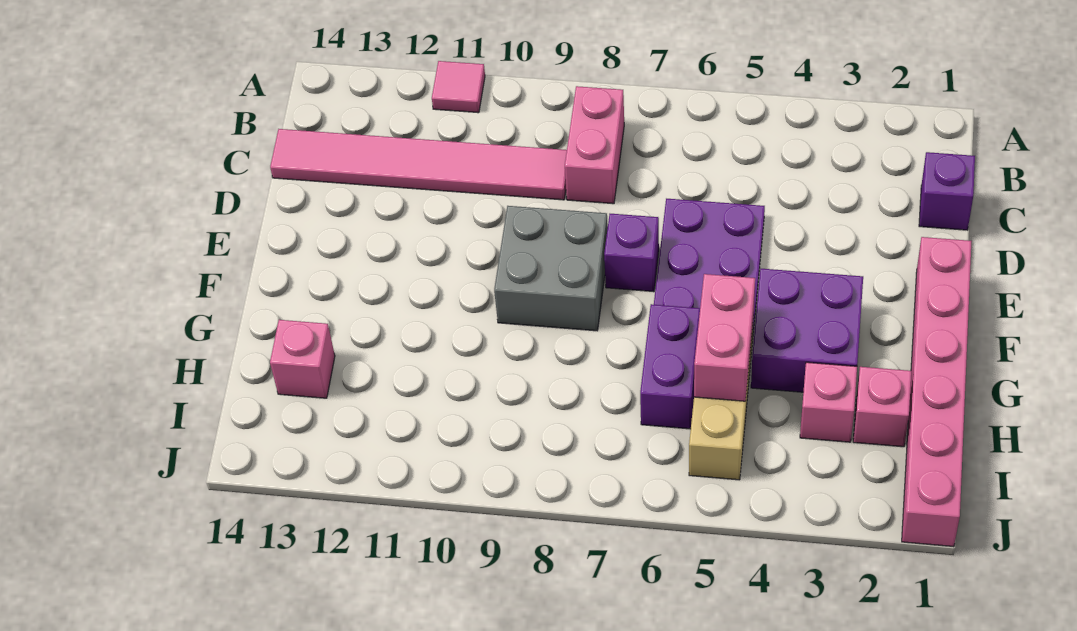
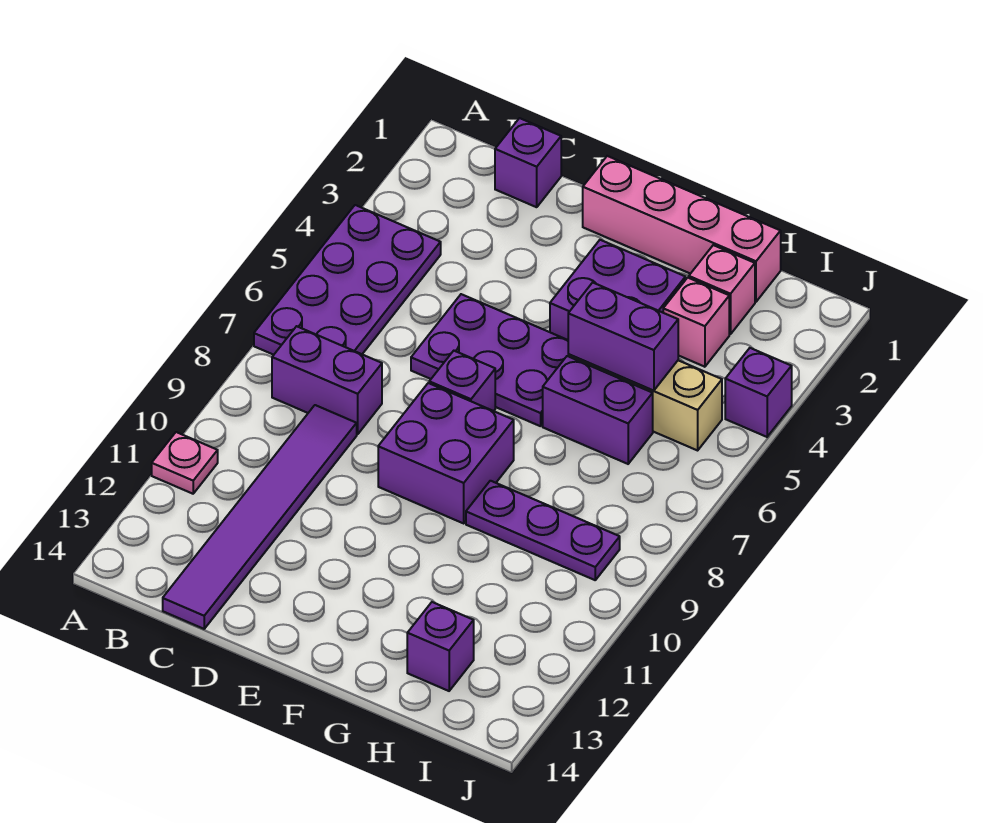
none -> purple plate A4:B7 level 1
pink tile A11 level 1 -> pink plate A11 level 1
pink brick B8:C8 level 1 -> purple brick B8:C8 level 1
pink tile C9:C14 level 1 -> purple tile C9:C14 level 1
pink brick E1:J1 level 1 -> pink brick E1:H1 level 1
grey brick E8:F9 level 1 -> purple brick E8:F9 level 1
pink brick G5:H5 level 2 -> purple brick G5:H5 level 2
none -> purple plate G9:I9 level 1
pink brick H13 level 1 -> purple brick H13 level 1
none -> purple brick J4 level 1

